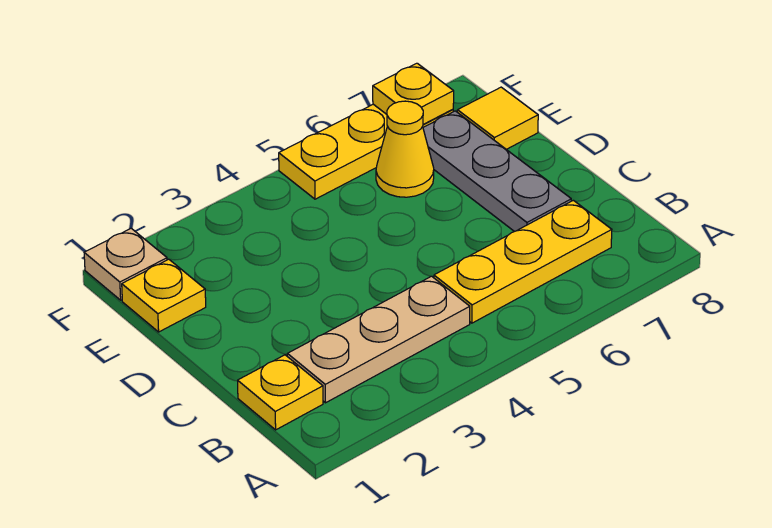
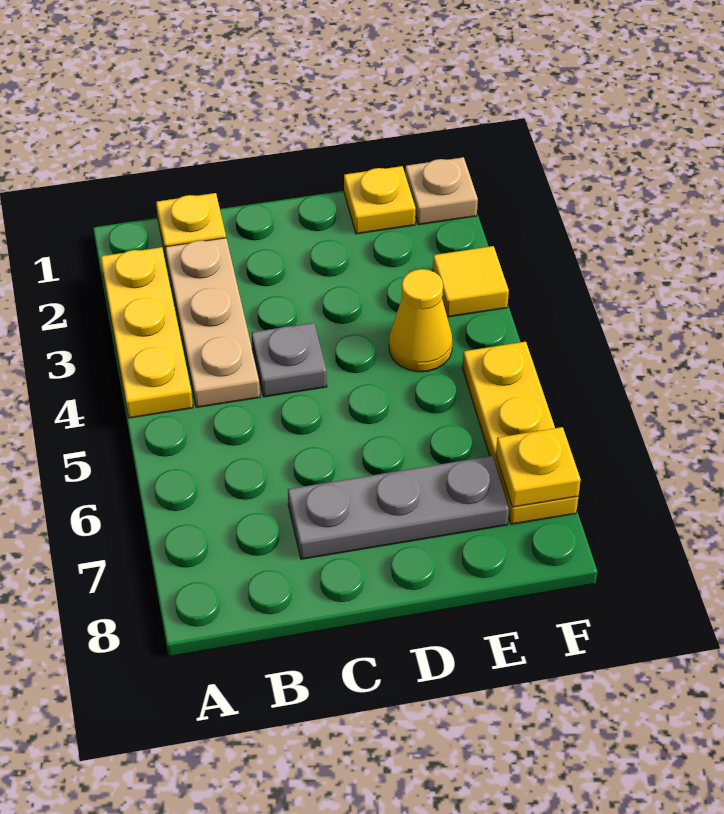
yellow plate B5:B7 level 1 -> yellow plate A2:A4 level 1
none -> grey plate C4 level 1
yellow cone E6 level 1 -> yellow cone E4 level 1
yellow tile E8 level 1 -> yellow tile F3 level 1

